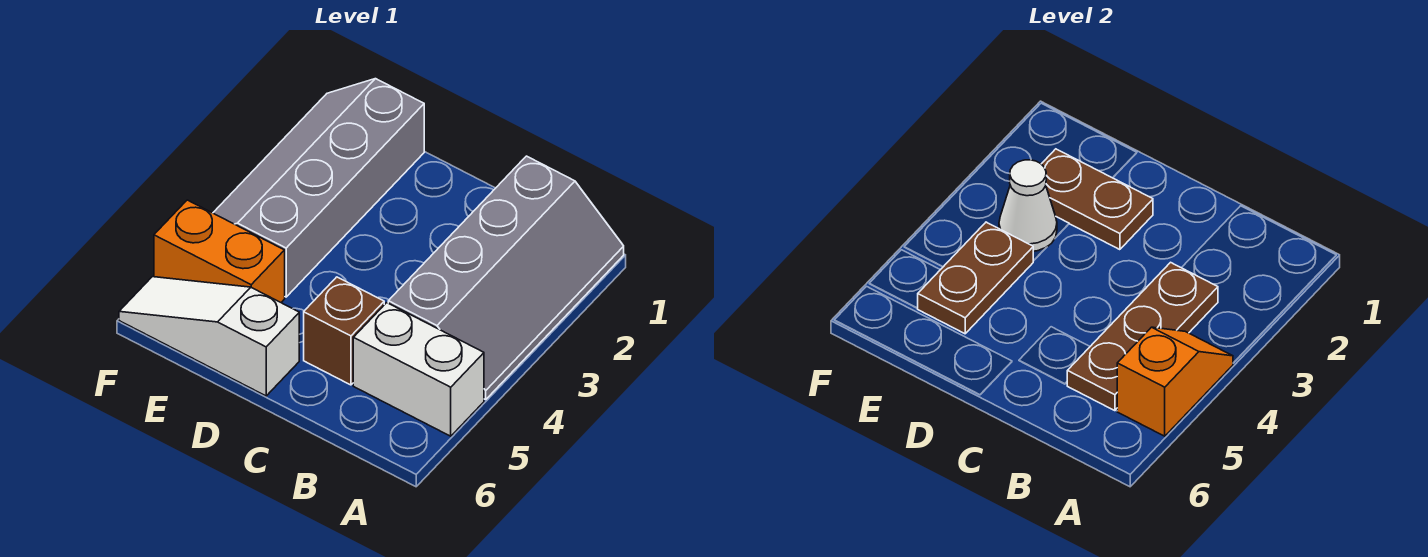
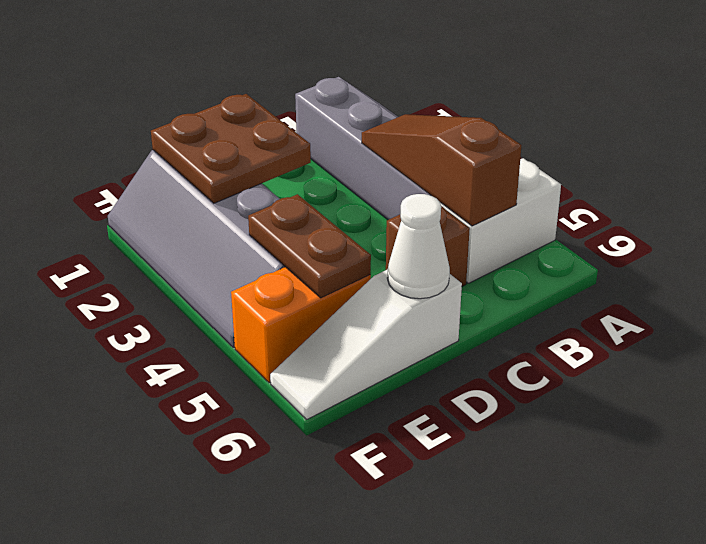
orange slope A4:A5 level 2 top 5 -> none
brown plate B3:B5 level 2 -> brown slope B3:B5 level 2 top 5
brown plate D2:E2 level 2 -> brown plate D1:E2 level 2
white cone E3 level 2 -> white cone D6 level 2

